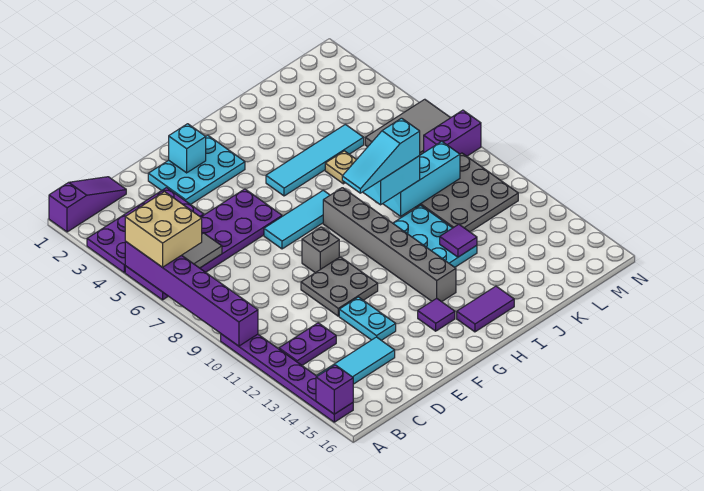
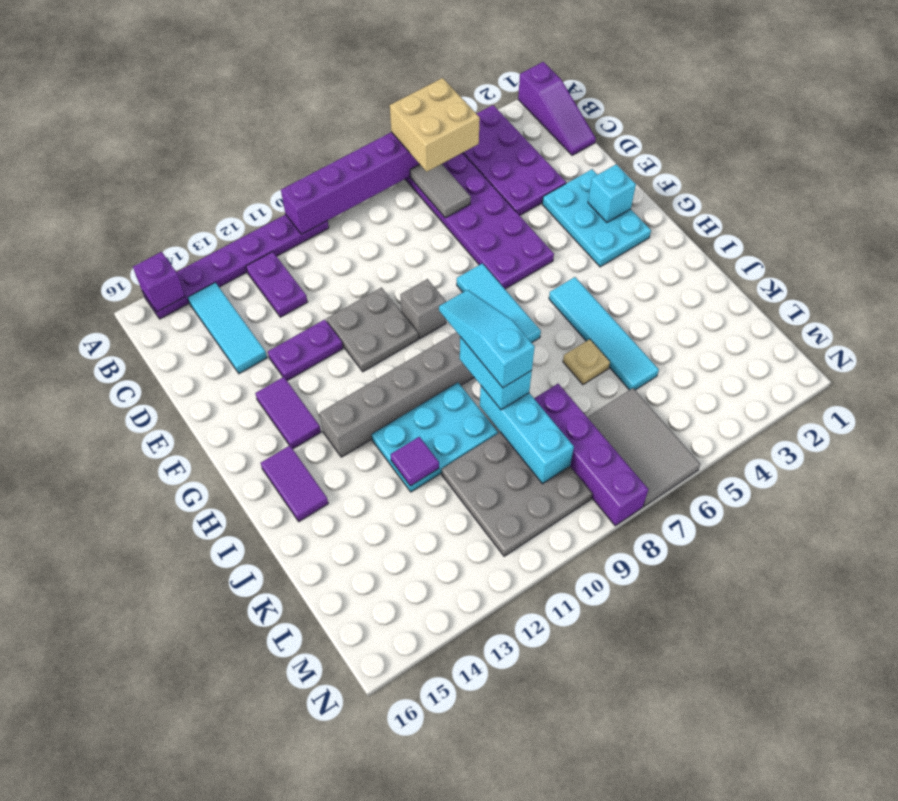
cyan plate E12:E13 level 1 -> purple plate E12:E13 level 1
purple tile G14 level 1 -> purple tile F14:G14 level 1
purple brick M8:N8 level 1 -> purple brick K8:N8 level 1

